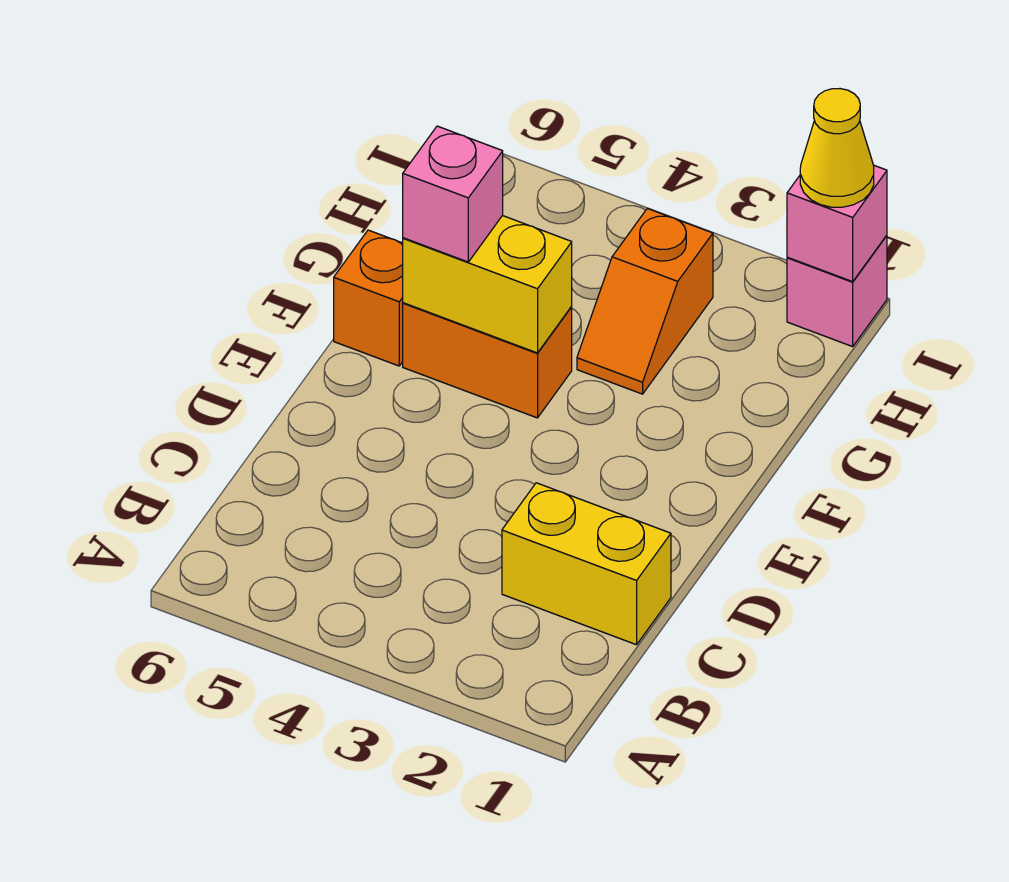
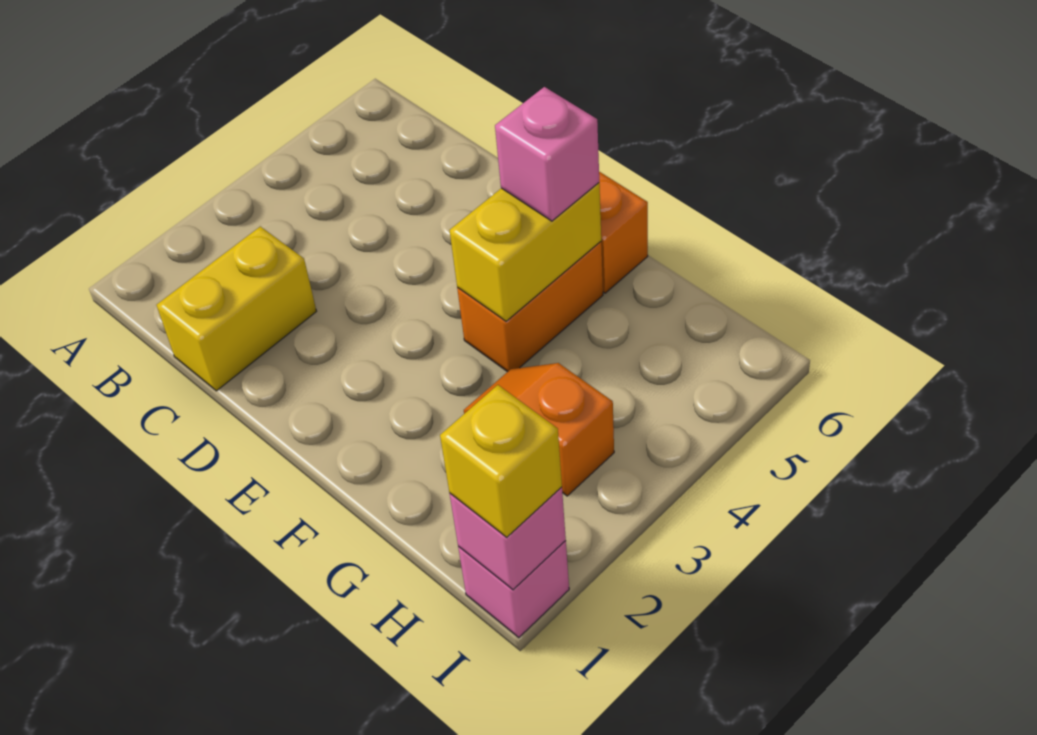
yellow cone I1 level 3 -> yellow brick I1 level 3

